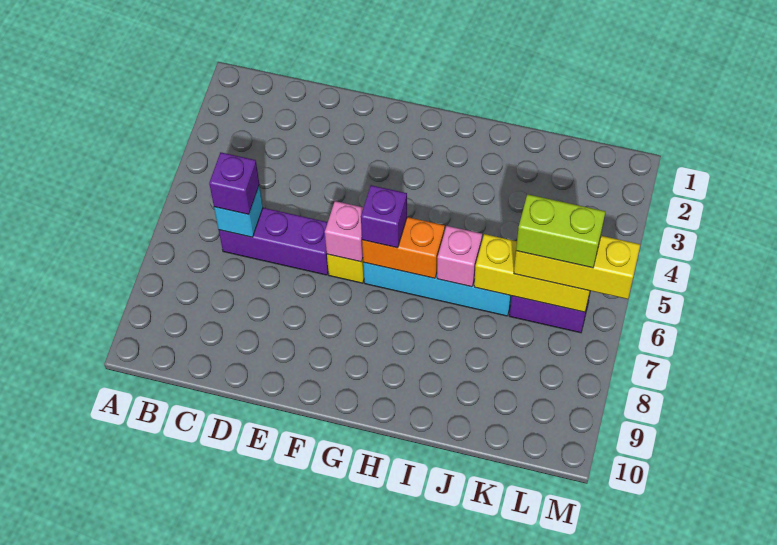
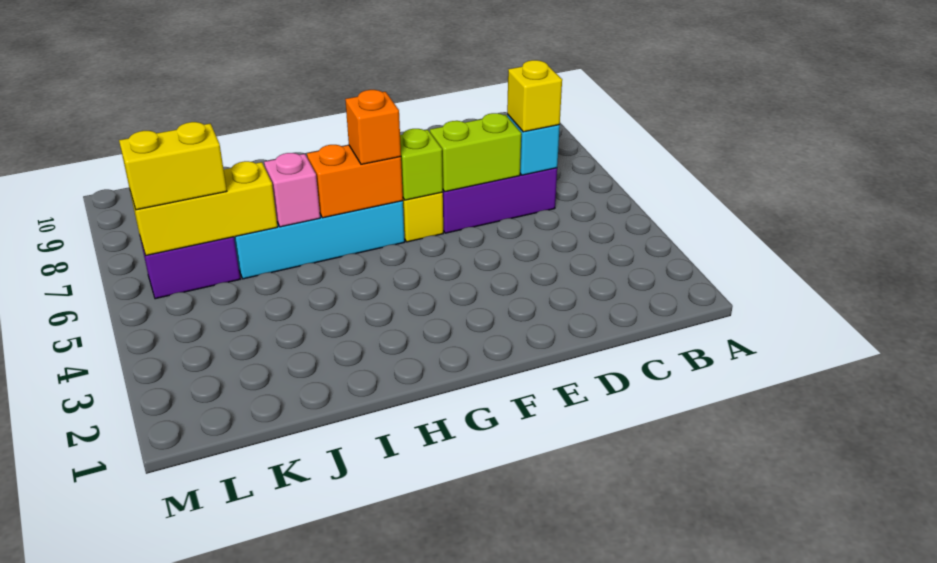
purple brick C6 level 3 -> yellow brick C6 level 3
pink brick F6 level 2 -> lime brick F6 level 2
purple brick G6 level 3 -> orange brick G6 level 3
yellow brick K6:M6 level 3 -> yellow brick K6:L6 level 3
lime brick K6:L6 level 4 -> lime brick D6:E6 level 2

